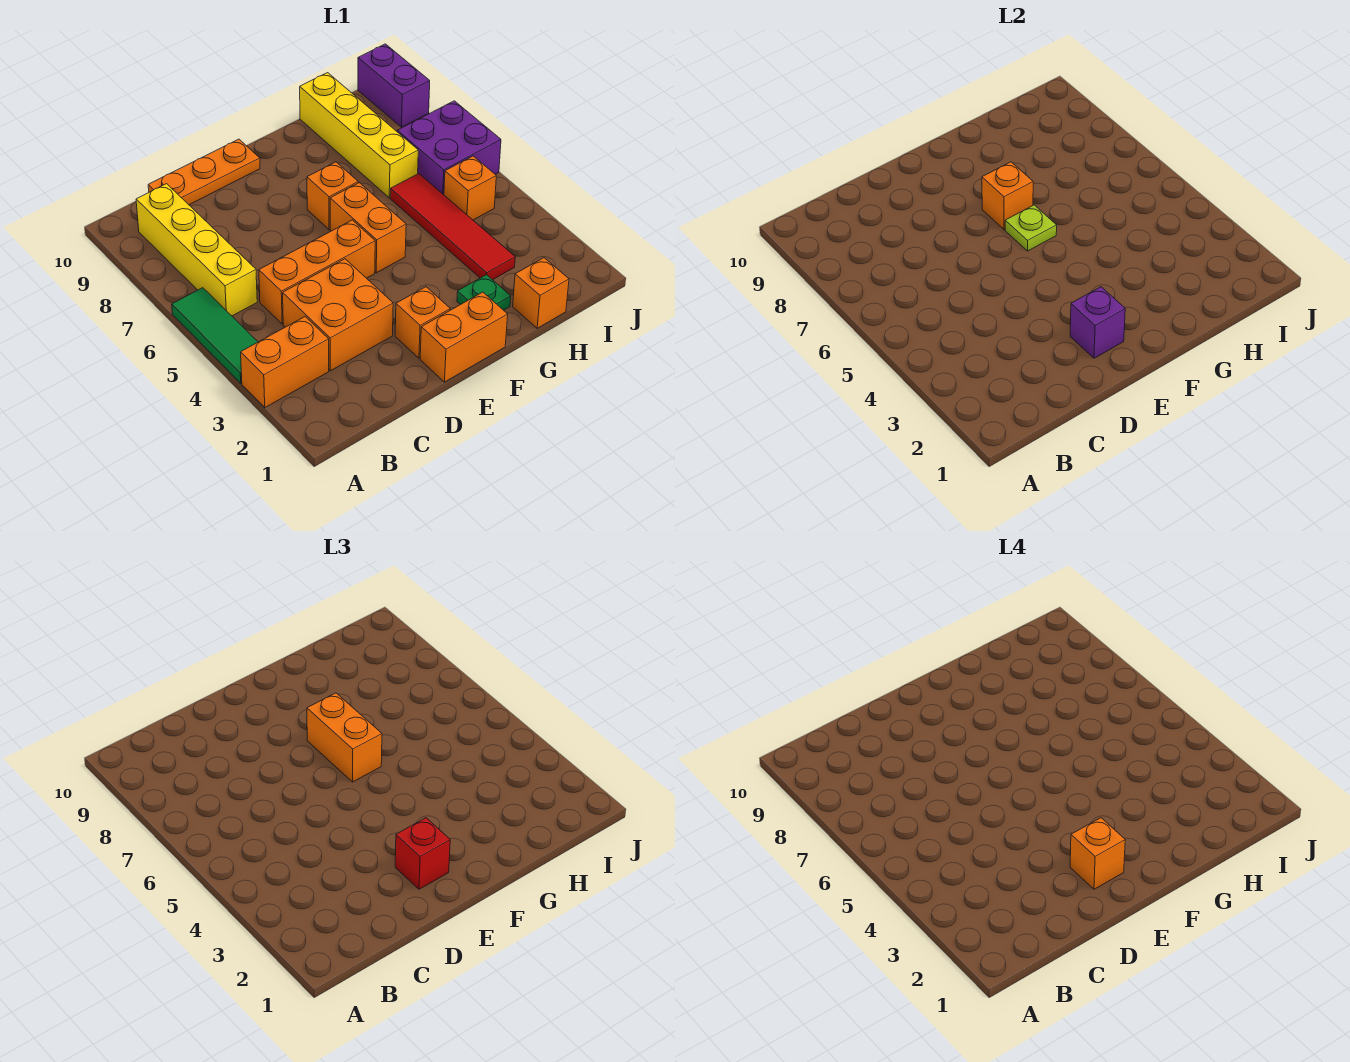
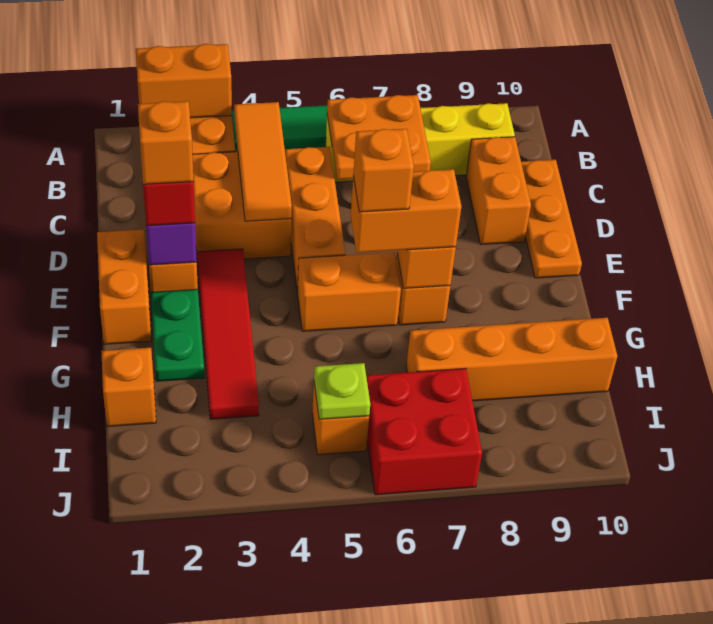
none -> orange brick A2:A3 level 2
none -> orange tile B4:D4 level 2
none -> orange plate B6:C7 level 2
none -> orange brick C9:D9 level 1
lime plate F6 level 2 -> lime plate I5 level 2
none -> orange brick F6 level 4
green plate G2 level 1 -> green plate F2:G2 level 1
red tile H3:H6 level 1 -> red tile E3:H3 level 1
yellow brick H7:H10 level 1 -> orange brick H7:H10 level 1
purple brick I6:J7 level 1 -> red brick I6:J7 level 1
purple brick J9:J10 level 1 -> none

